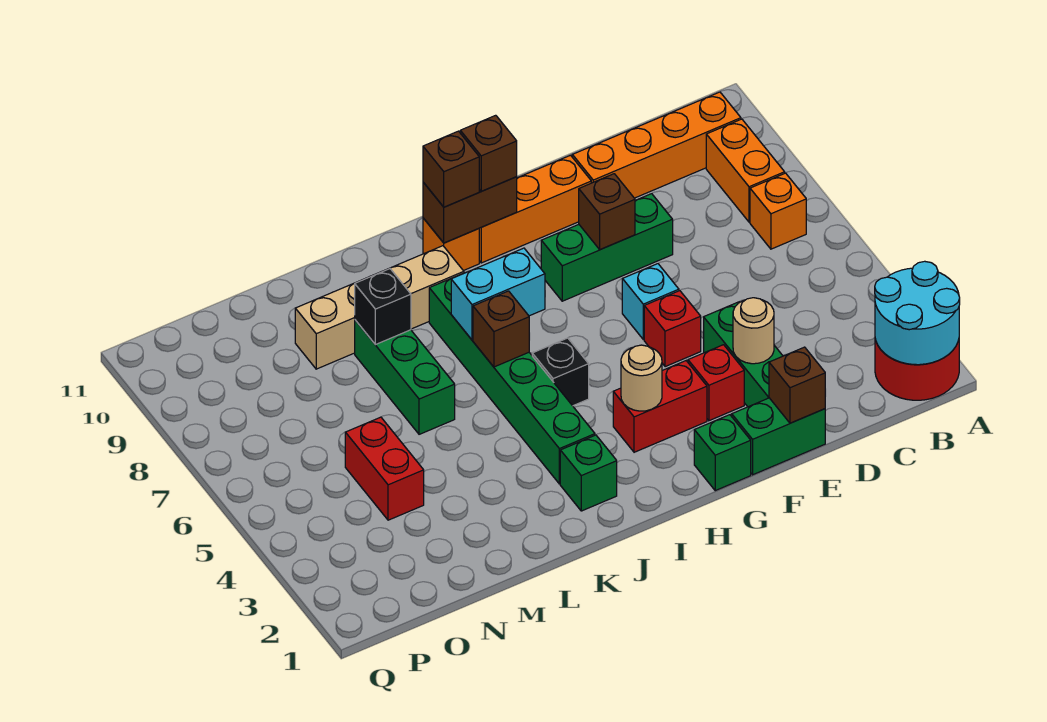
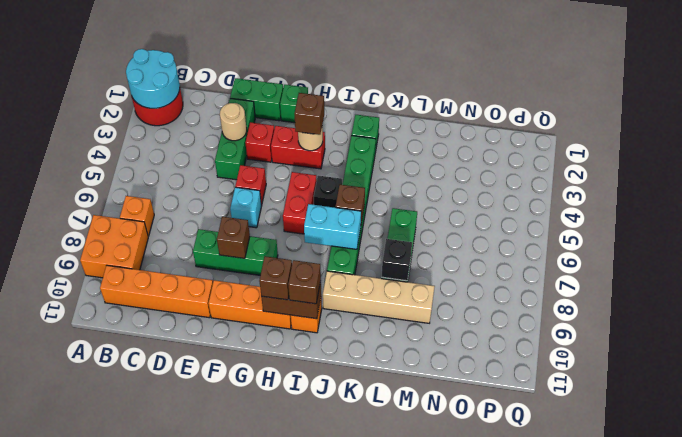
orange brick B8:B9 level 1 -> orange brick A8:B9 level 1
brown brick E1 level 2 -> brown brick H3 level 3
red brick N4:N5 level 1 -> red brick H5:H6 level 1

